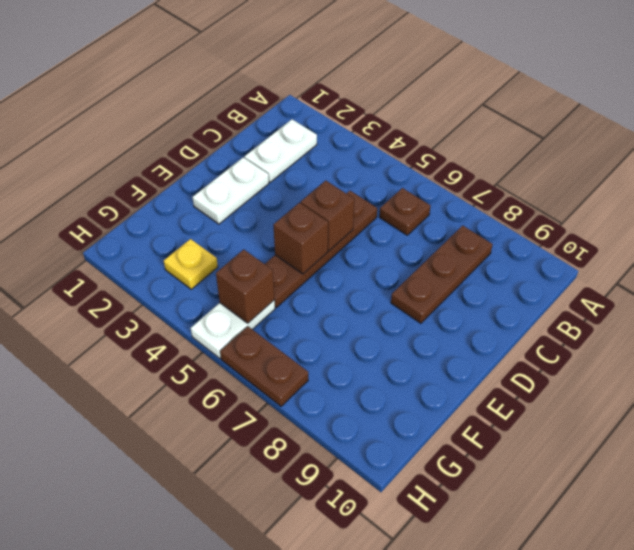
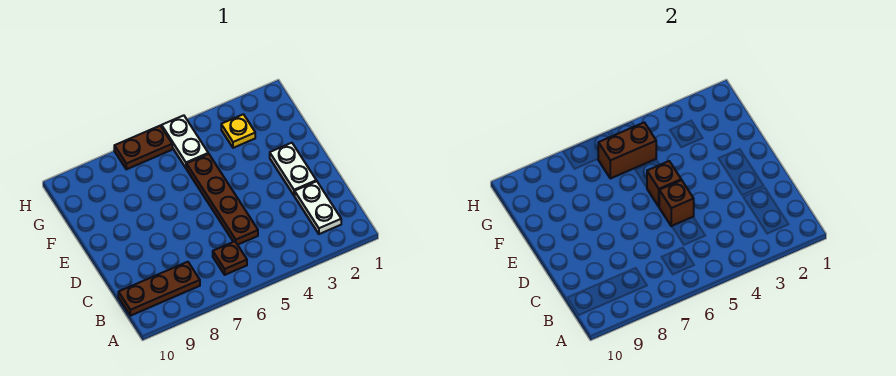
brown plate B8:D8 level 1 -> brown plate B8:B10 level 1
brown brick G5 level 2 -> brown brick G5:G6 level 2

